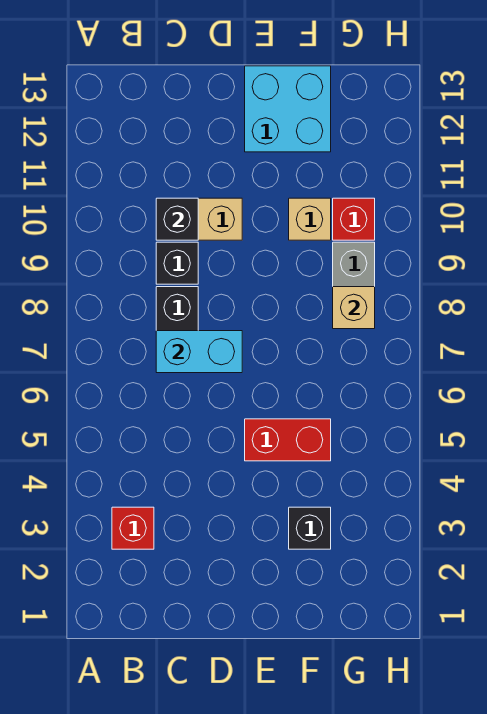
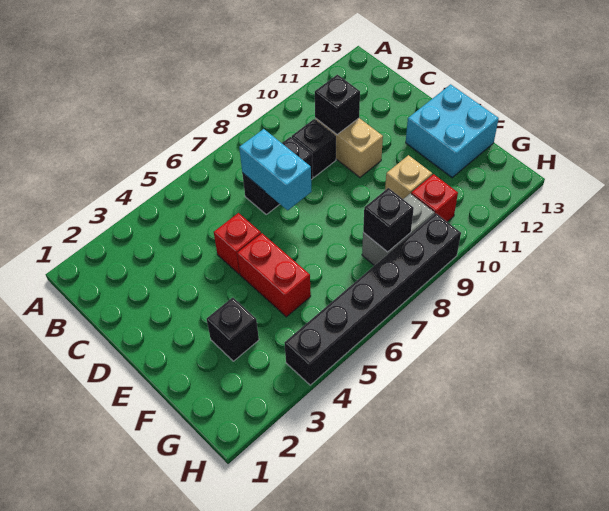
red brick B3 level 1 -> red brick D5 level 1
tan brick G8 level 2 -> black brick G8 level 2
none -> black brick H4:H9 level 1

